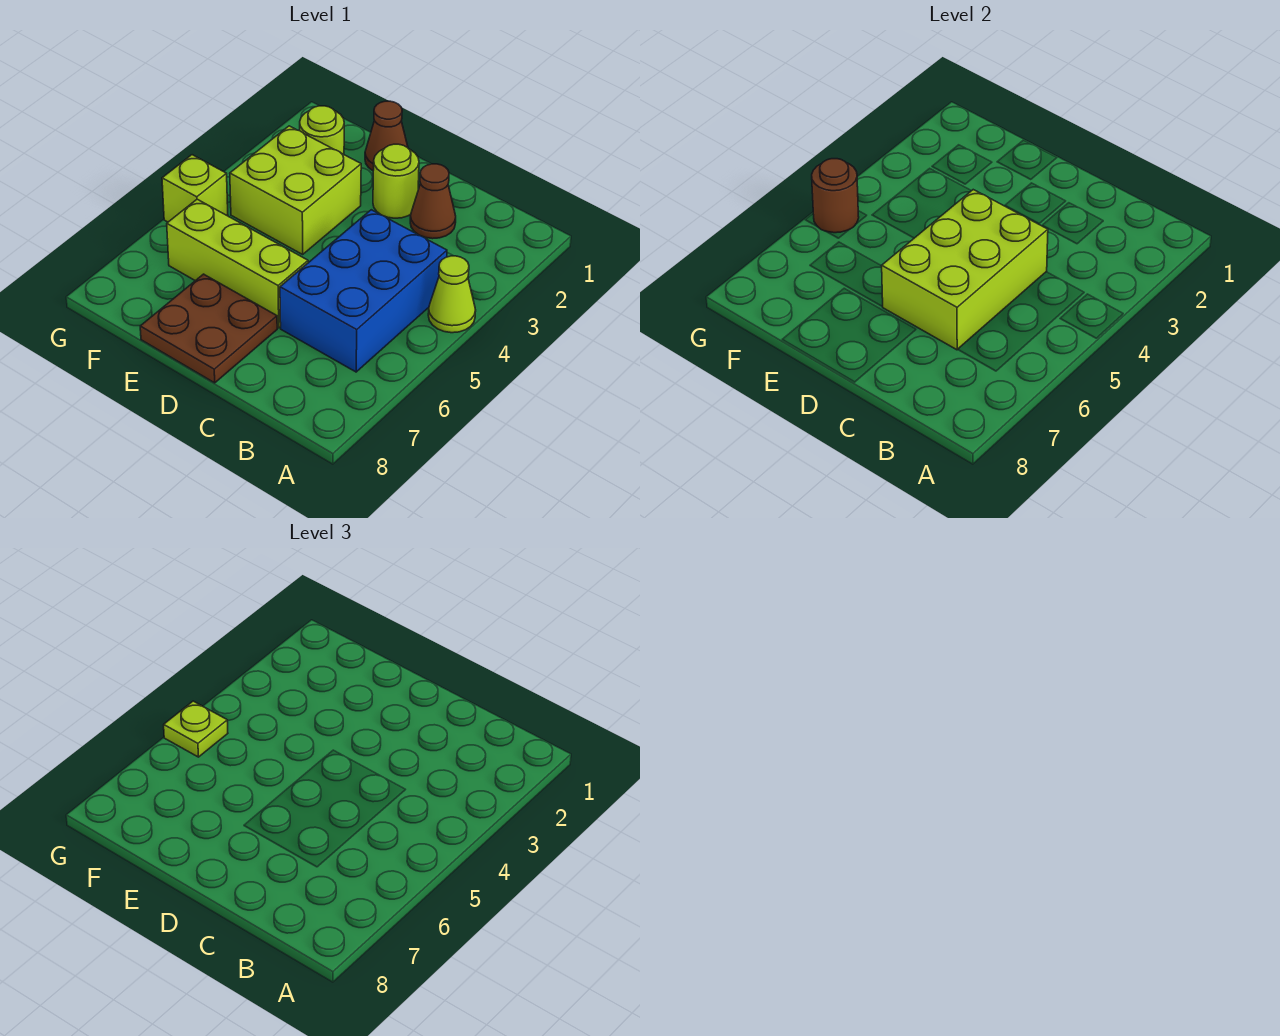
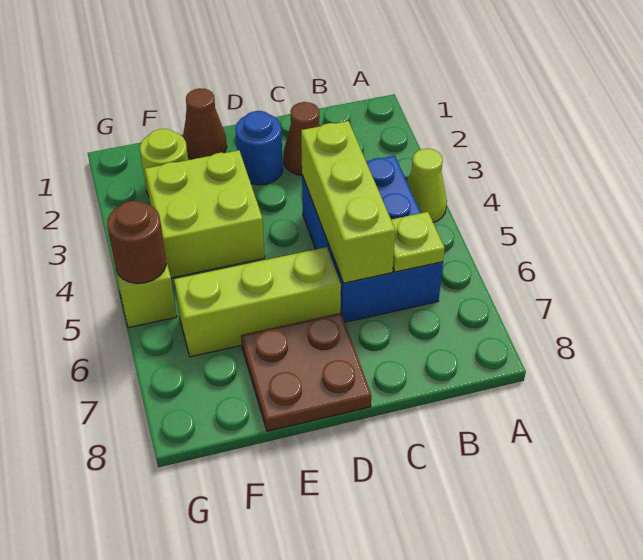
lime brick C4:D6 level 2 -> lime brick C4:C6 level 2
lime round brick D2 level 1 -> blue round brick D2 level 1
lime plate G5 level 3 -> lime plate B6 level 2

